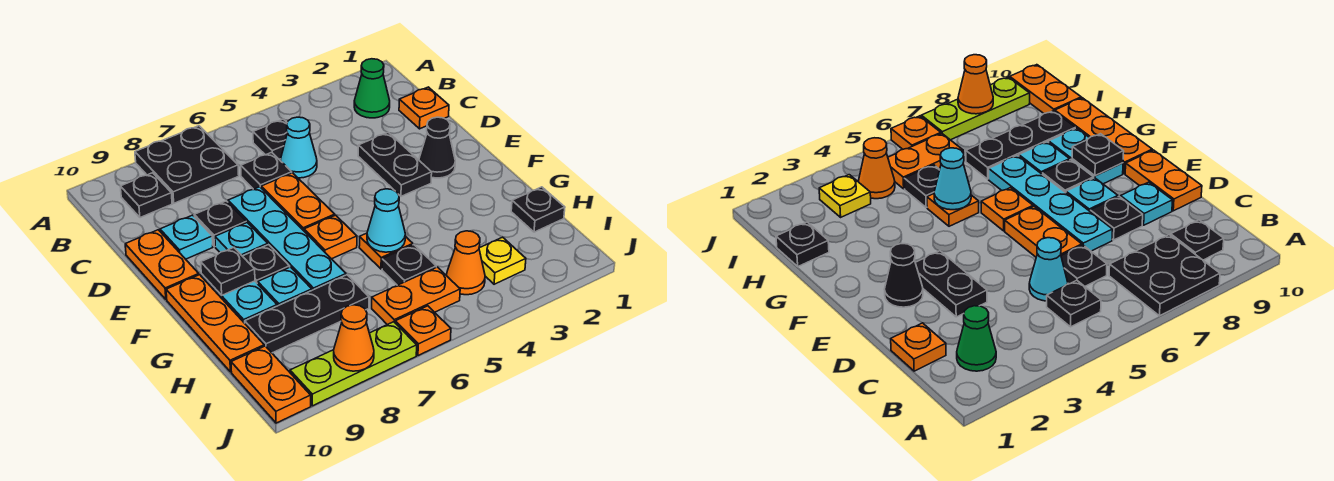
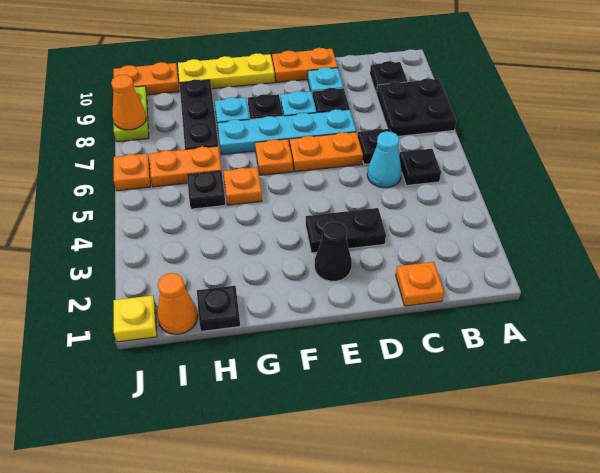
green cone B2 level 1 -> none
cyan plate F9:G9 level 1 -> none
black plate F9 level 2 -> none
orange plate F10:H10 level 1 -> yellow plate F10:H10 level 1
cyan cone G5 level 2 -> none
yellow plate I3 level 1 -> yellow plate J1 level 1
orange cone I4 level 1 -> orange cone I1 level 1
orange plate I5:I6 level 1 -> orange plate H6:I6 level 1
lime plate J7:J9 level 1 -> lime plate J8:J9 level 1

